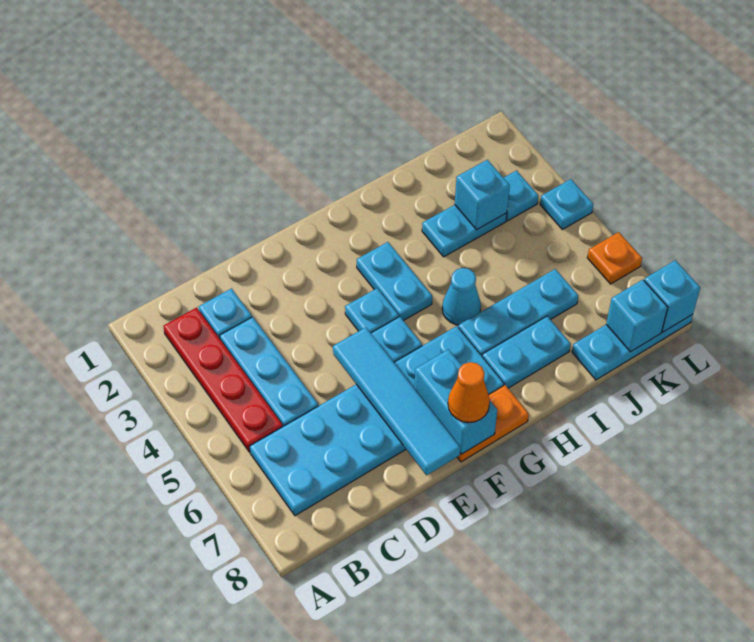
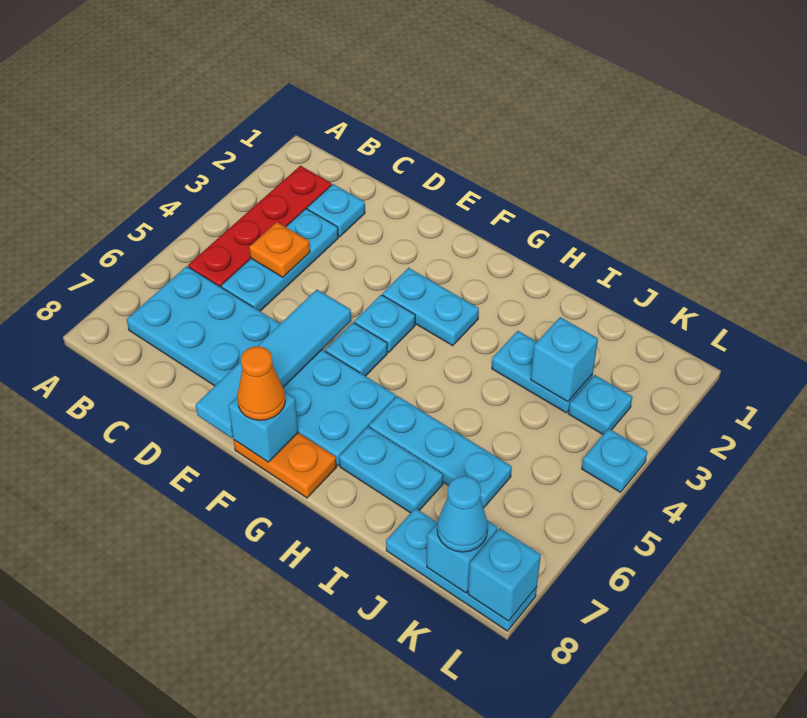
cyan brick F7:F8 level 2 -> cyan brick F8 level 2
cyan plate G3:G4 level 1 -> cyan plate F3:G3 level 1
cyan cone H5 level 1 -> cyan cone K8 level 3
orange plate L6 level 1 -> orange plate C4 level 2

